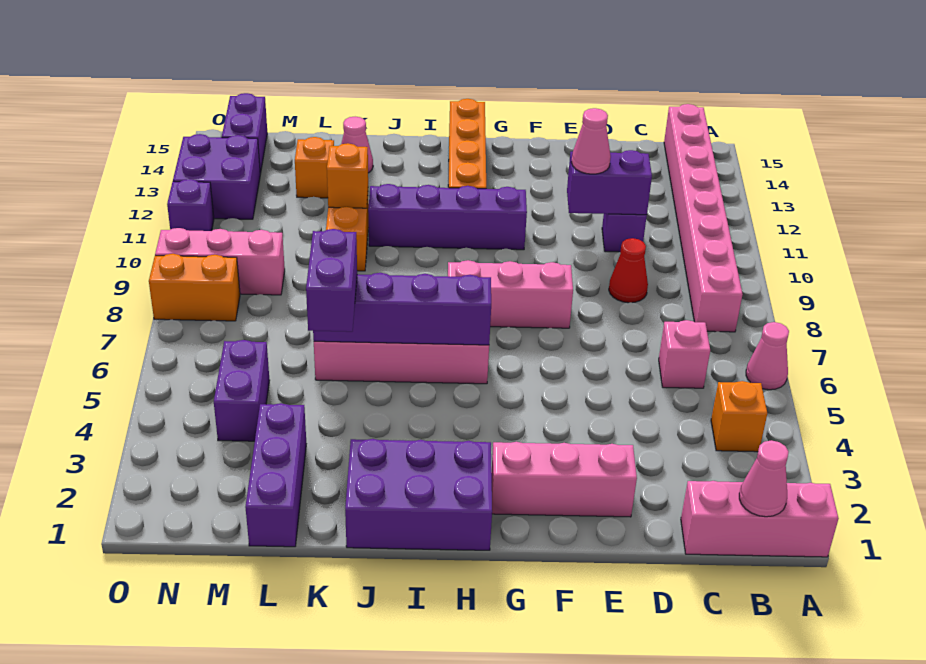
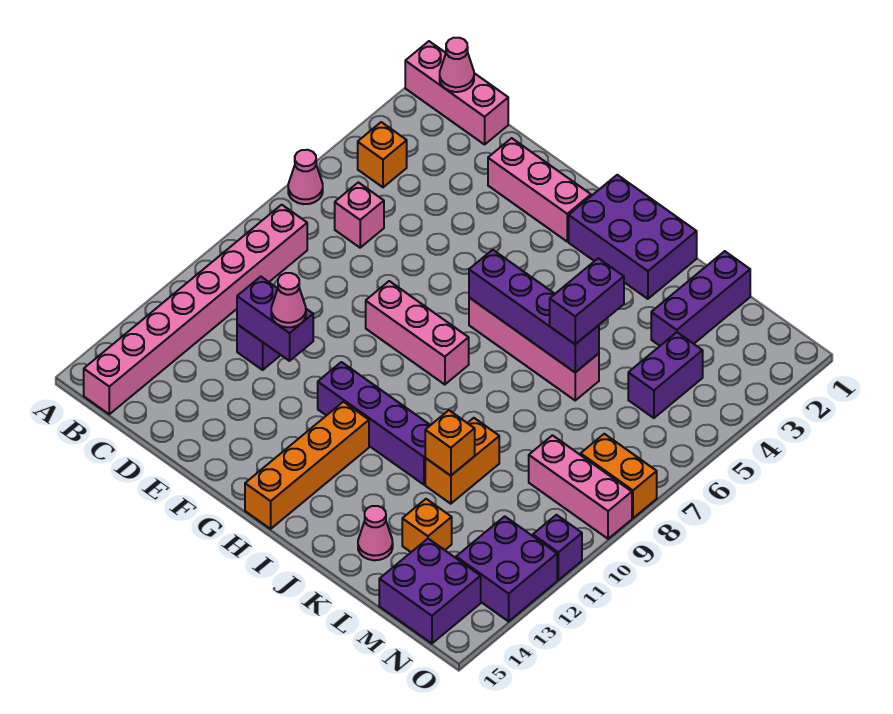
red cone D9 level 1 -> none
purple brick N14:N15 level 1 -> purple brick M14:N15 level 1

